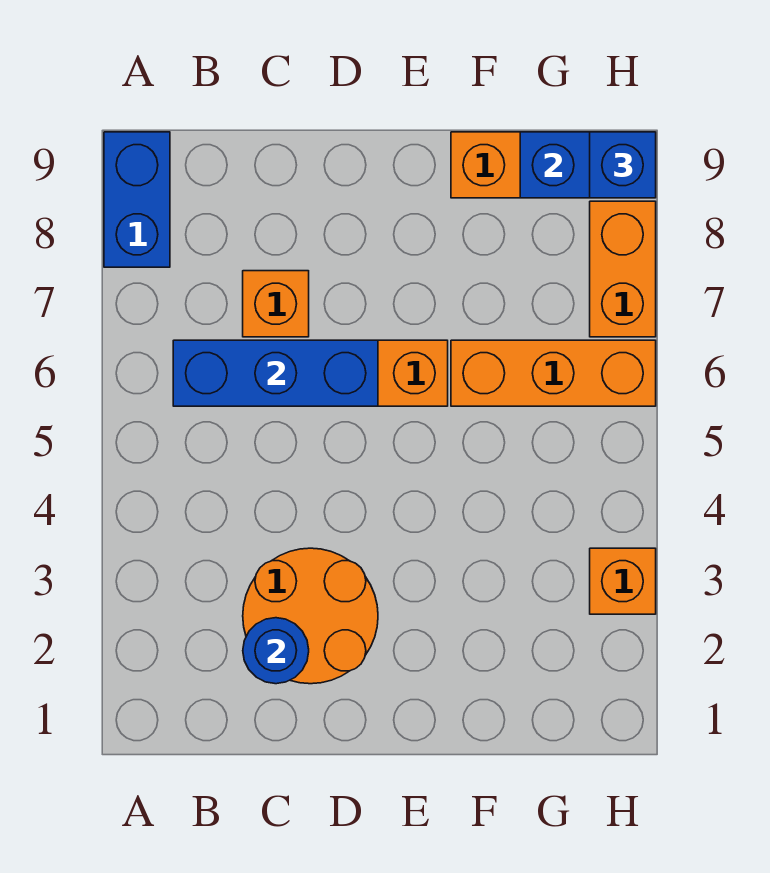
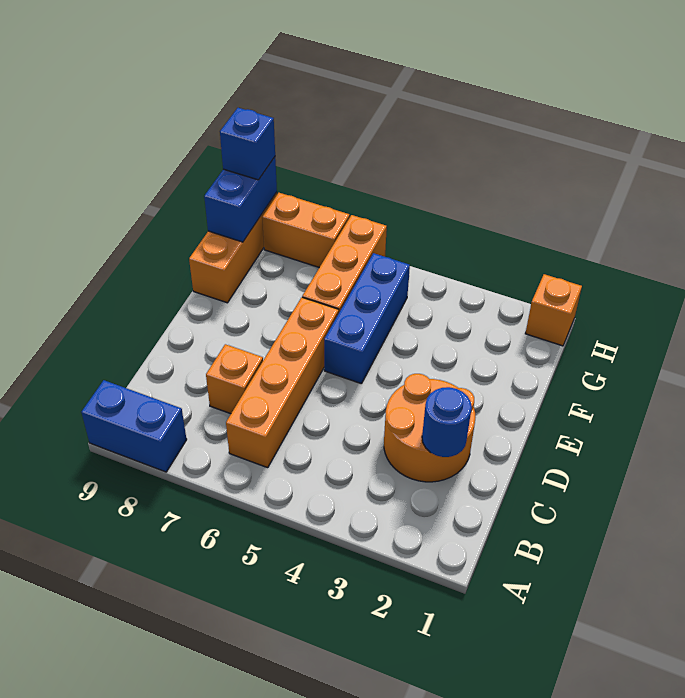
blue brick B6:D6 level 2 -> blue brick E5:G5 level 1
orange brick H3 level 1 -> orange brick H1 level 1

